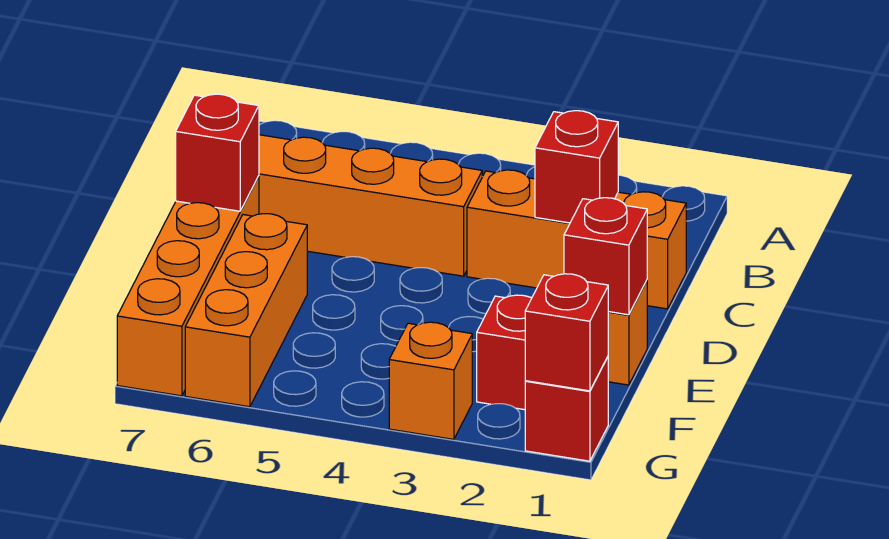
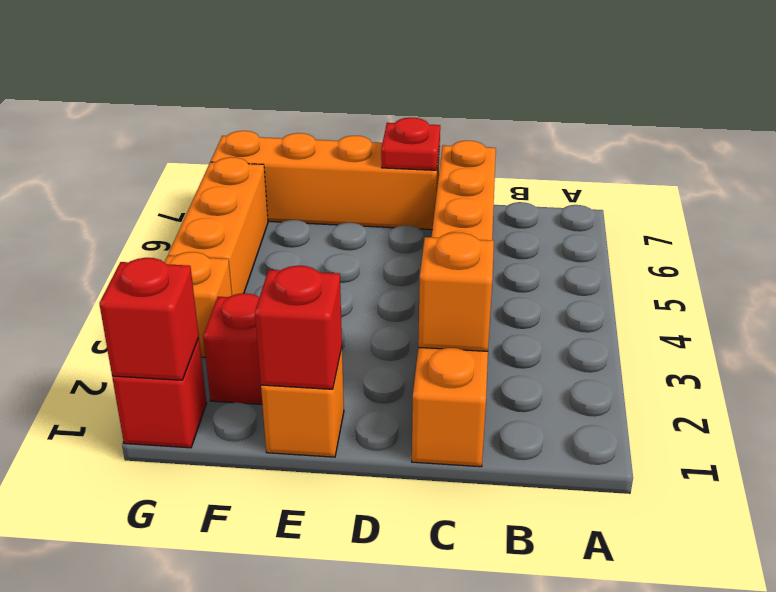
red brick C2 level 2 -> orange brick C2 level 2
red brick D7 level 2 -> red plate D7 level 2
orange brick E6:G6 level 1 -> orange brick G4:G6 level 1

